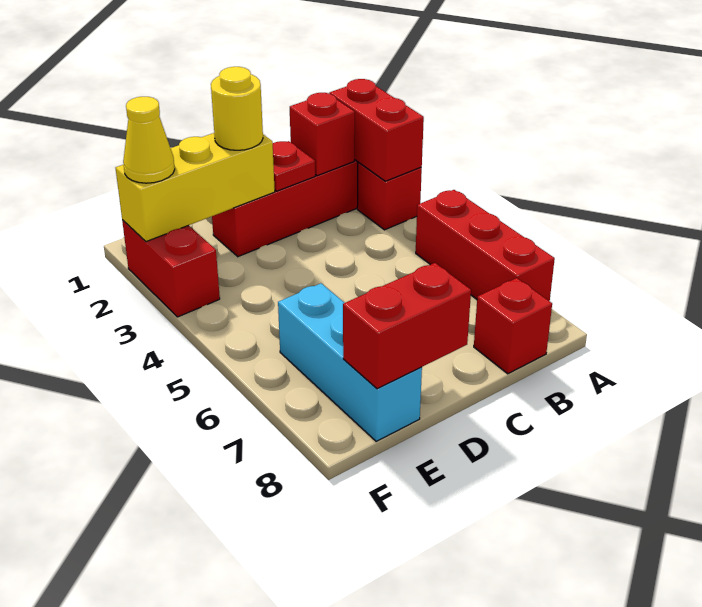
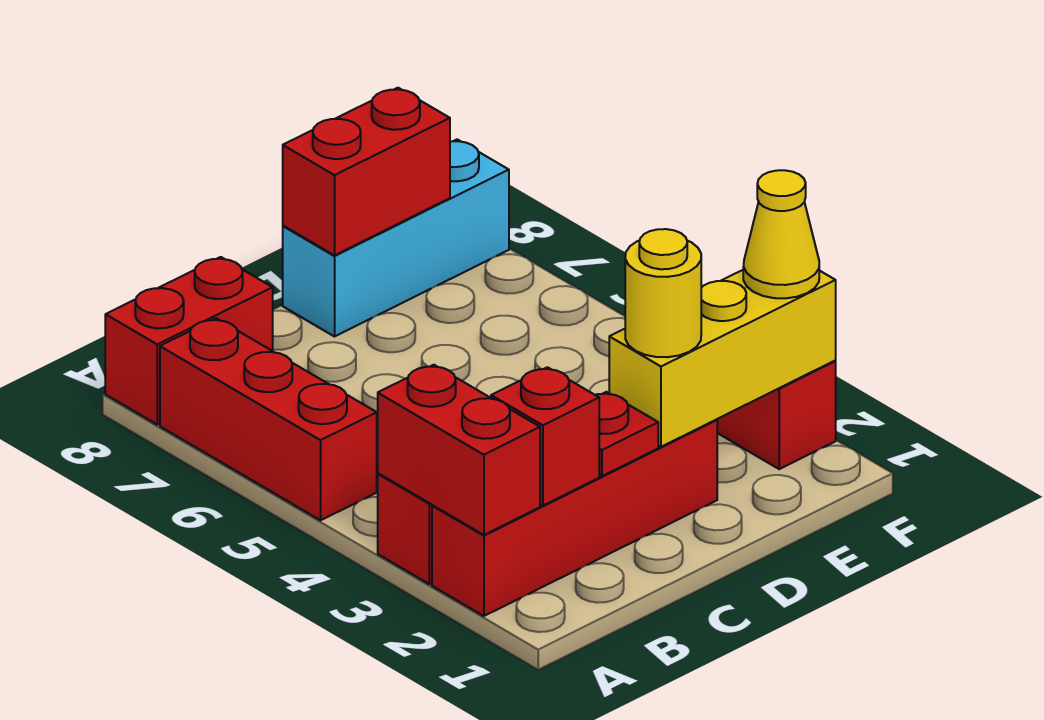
red brick B8 level 1 -> red brick A8:B8 level 1
cyan brick E6:E8 level 1 -> cyan brick D8:F8 level 1

